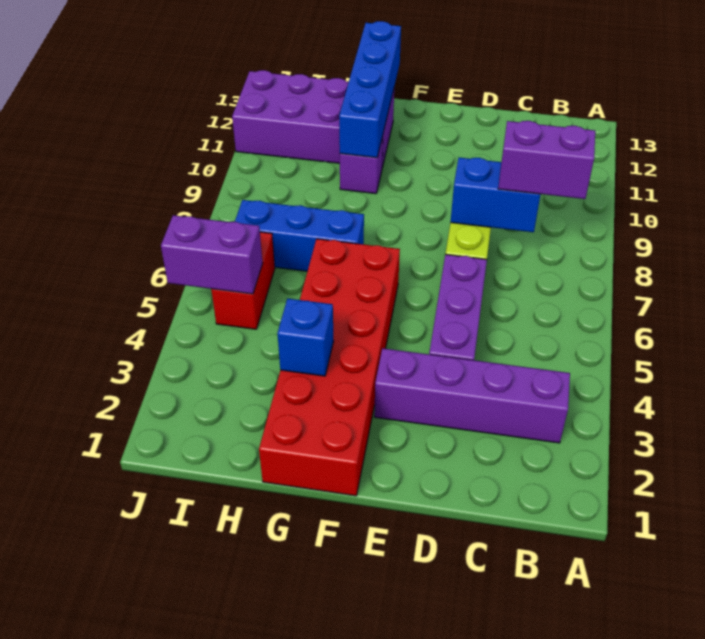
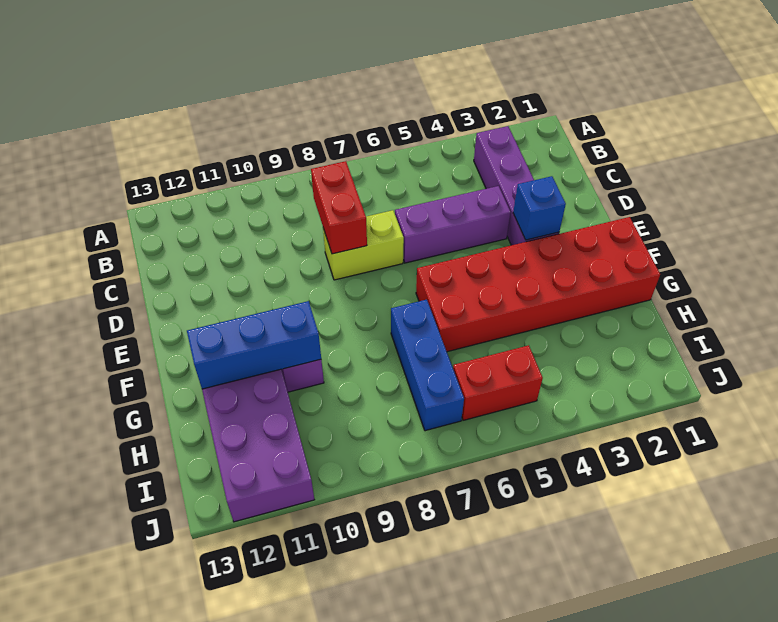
purple brick B8:C8 level 3 -> none
blue brick C8:D8 level 2 -> red brick C8:D8 level 2
blue brick G3 level 2 -> blue brick E3 level 2
blue brick G10:G13 level 2 -> blue brick G10:G12 level 2
purple brick I5:J5 level 2 -> none

